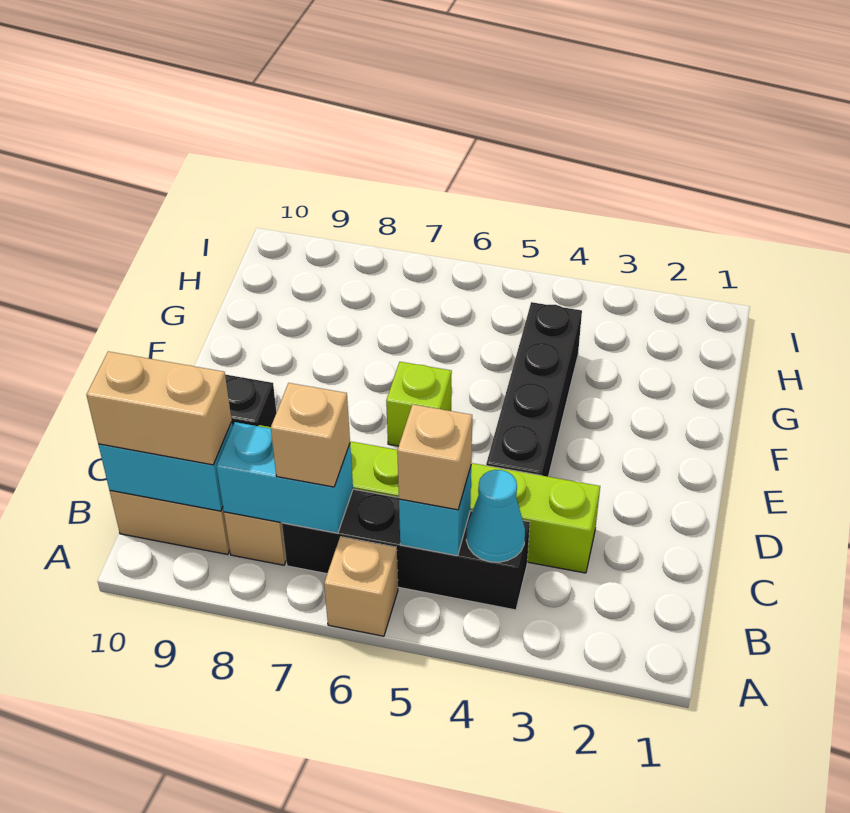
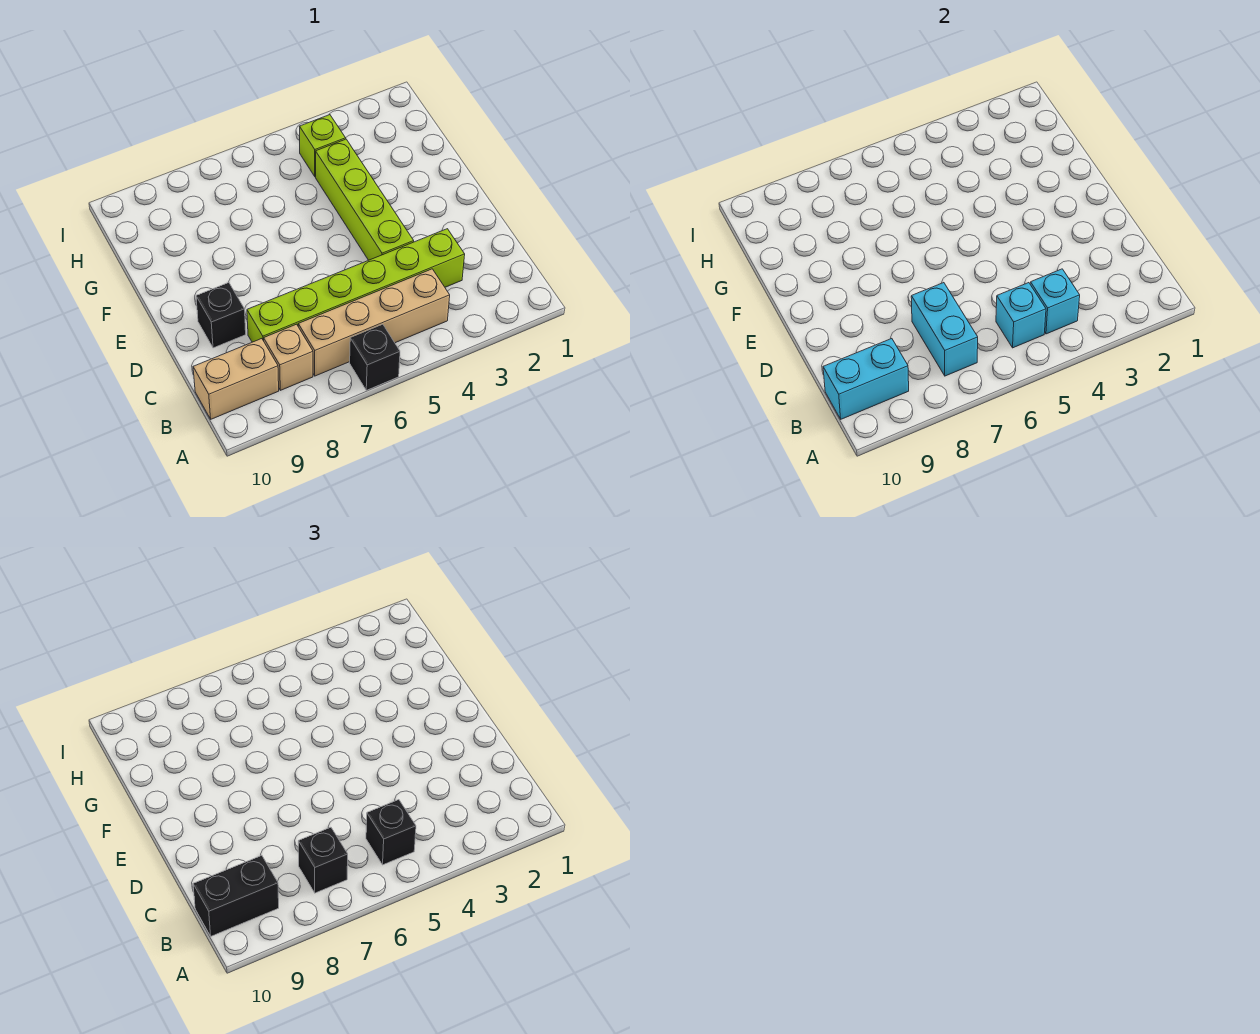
tan brick A6 level 1 -> black brick A6 level 1
black brick B4:B7 level 1 -> tan brick B4:B7 level 1
cyan cone B4 level 2 -> cyan brick B4 level 2
tan brick B5 level 3 -> black brick B5 level 3
cyan brick B7:B8 level 2 -> cyan brick B7:C7 level 2
tan brick B7 level 3 -> black brick B7 level 3
tan brick B9:B10 level 3 -> black brick B9:B10 level 3
black brick D4:G4 level 1 -> lime brick D4:G4 level 1
lime brick E6 level 1 -> lime brick H4 level 1

